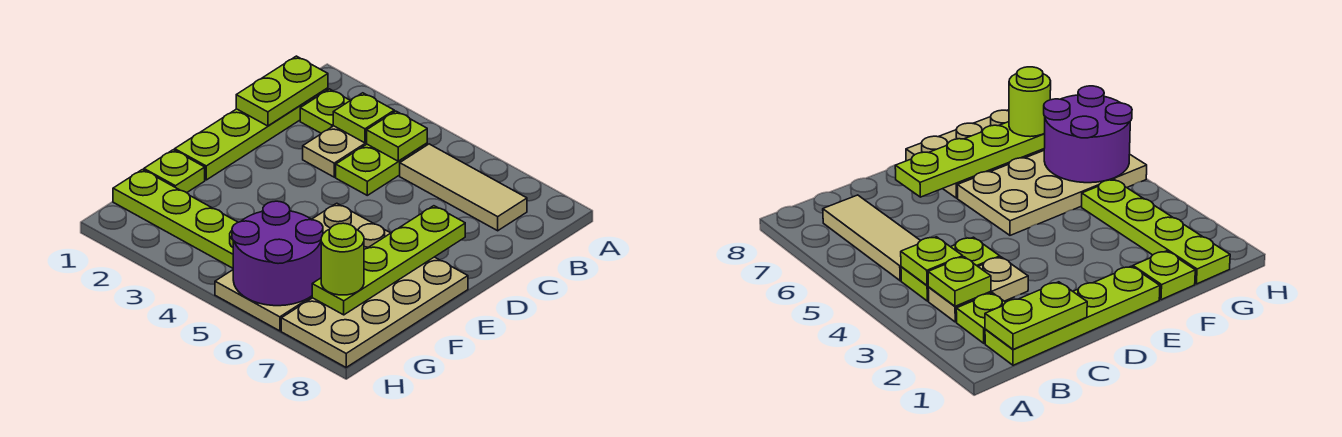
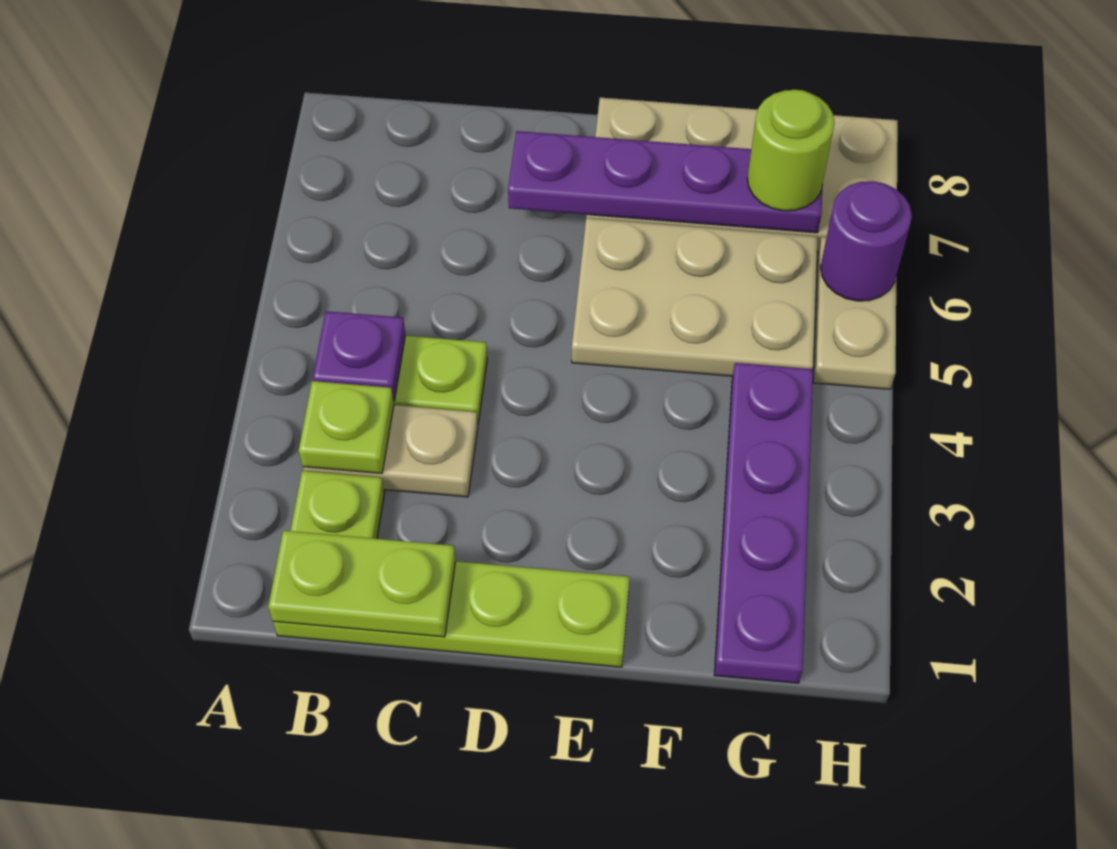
lime plate B4 level 2 -> purple plate B4 level 2
tan tile B5:B7 level 1 -> none
lime plate D7:G7 level 2 -> purple plate D7:G7 level 2
lime plate F1 level 1 -> none
lime plate G1:G4 level 1 -> purple plate G1:G4 level 1
purple round brick G5:H6 level 2 -> purple round brick H6 level 2

